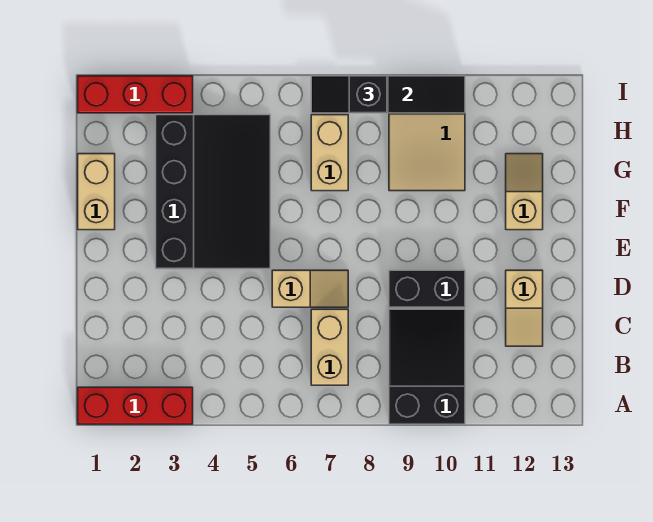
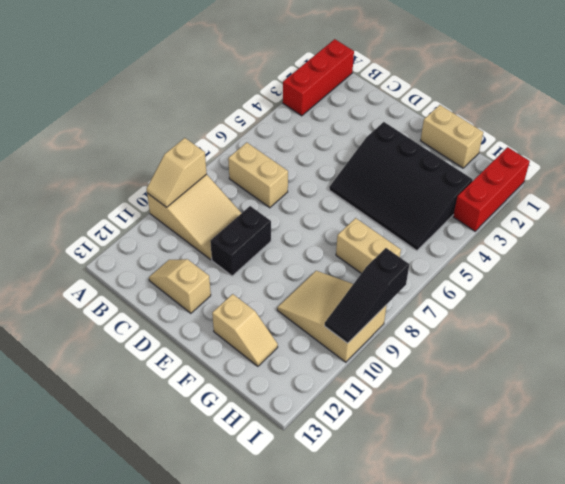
black slope A9:C10 level 1 top A -> tan slope A9:C10 level 1 top A
tan slope D6:D7 level 1 top 6 -> tan slope A9:A10 level 2 top 9
black slope I7:I8 level 3 top 8 -> none

